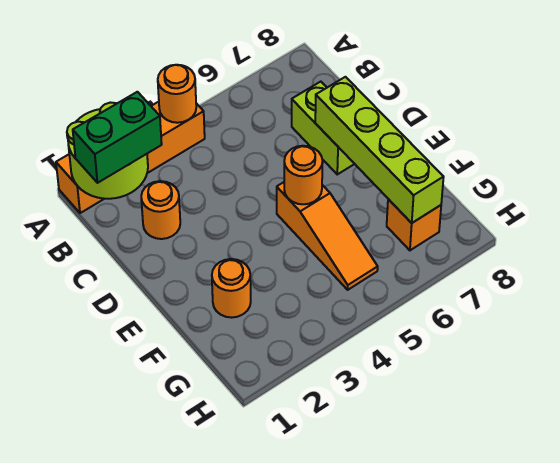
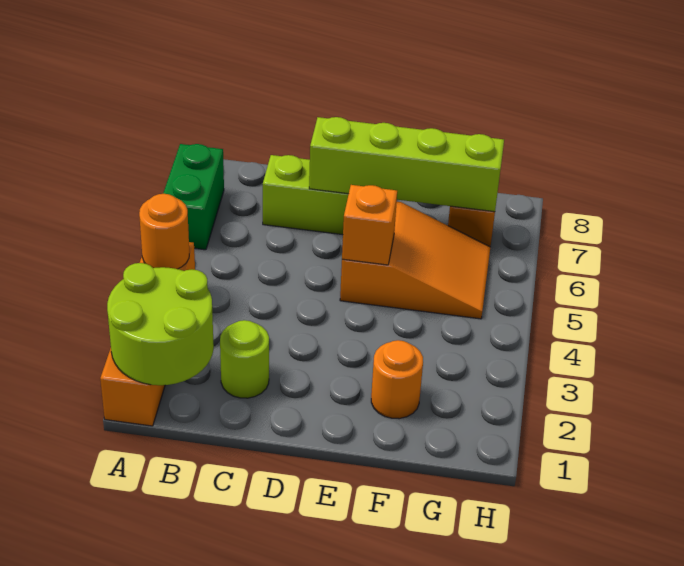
green brick B1:B2 level 3 -> green brick A6:A7 level 1
orange round brick C2 level 1 -> lime round brick C2 level 1
orange slope E5:G5 level 1 top E -> orange slope E5:G6 level 1 top E
orange round brick E5 level 2 -> orange brick E5 level 2

